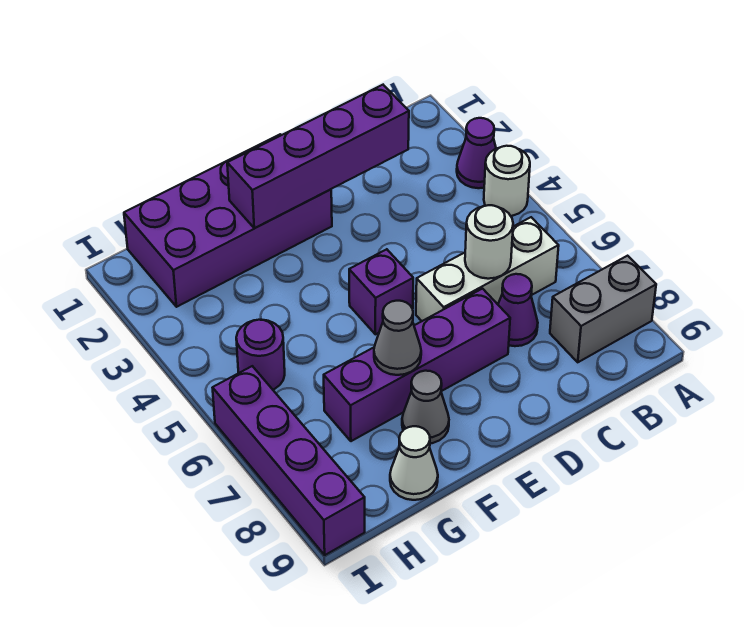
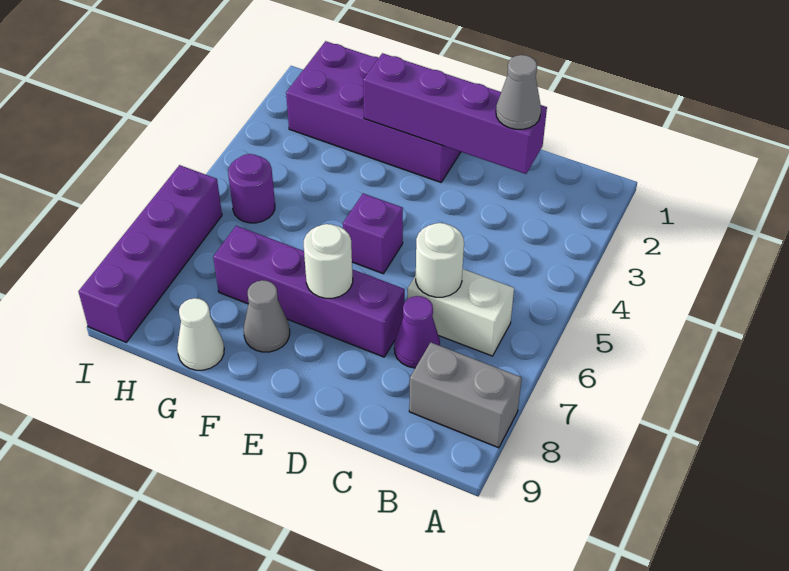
purple cone A3 level 1 -> none
white round brick A4 level 1 -> white round brick E7 level 2
white brick B6:D6 level 1 -> white brick B6:C6 level 1
grey cone F7 level 2 -> grey cone C2 level 3

